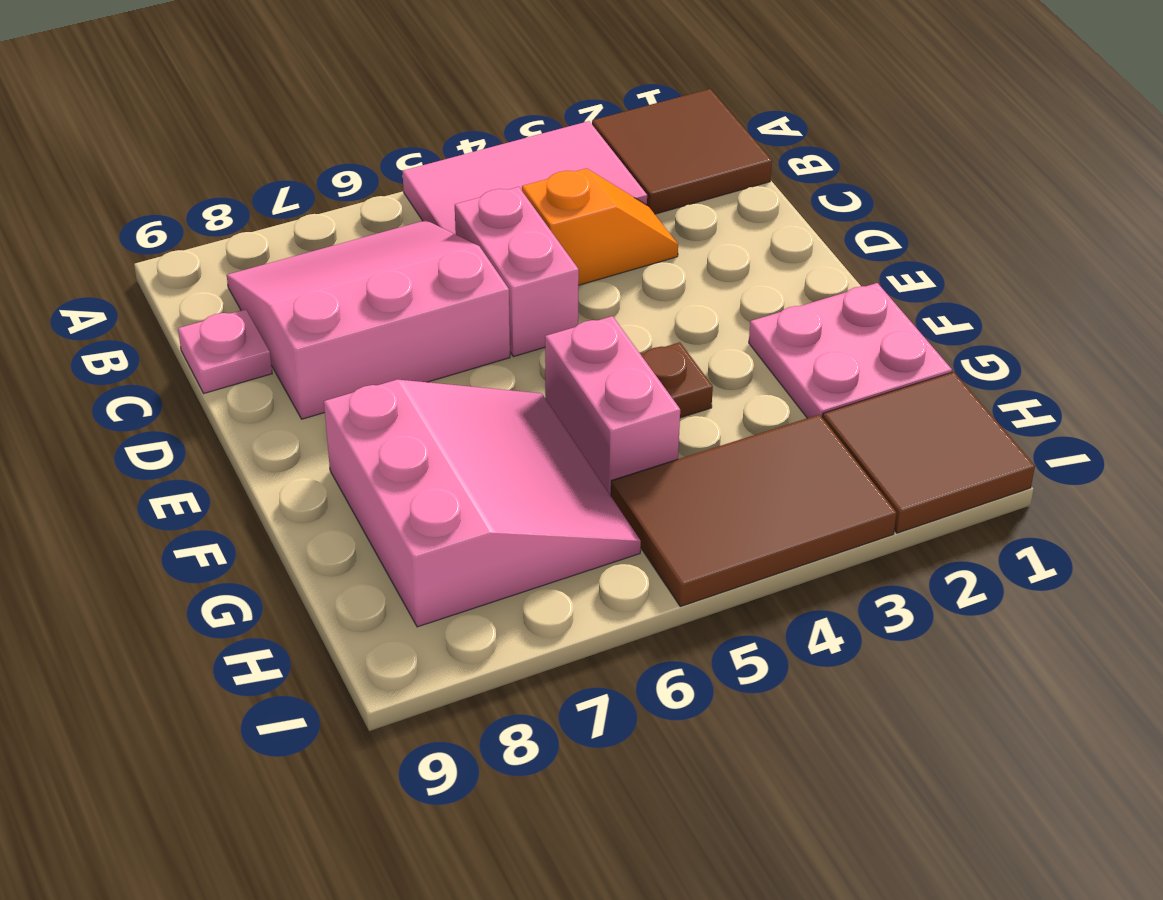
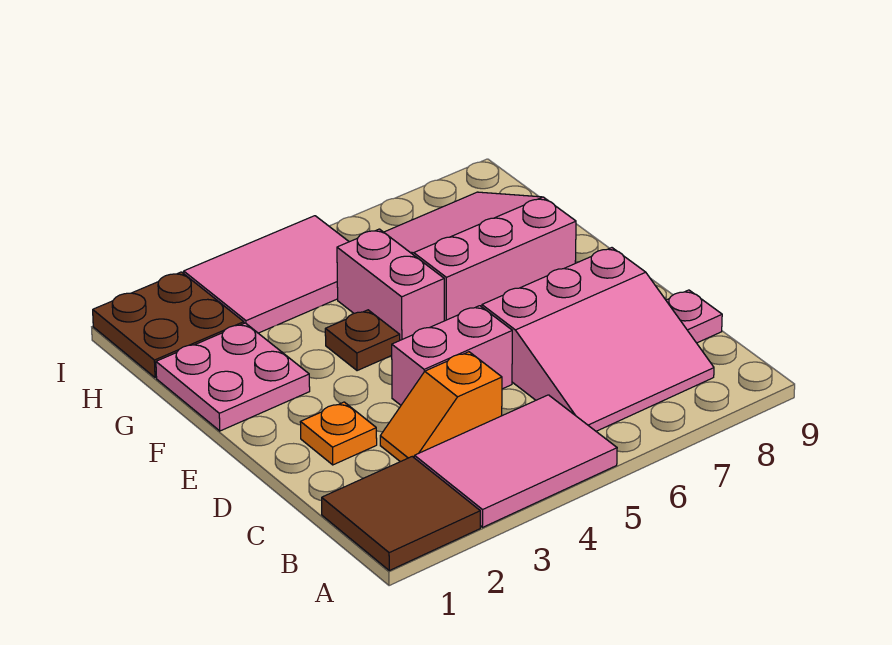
pink brick C5:D5 level 1 -> pink brick D4:D5 level 1
none -> orange plate D2 level 1
pink slope F6:H8 level 1 top 8 -> pink slope F6:H8 level 1 top F
brown tile H1:I2 level 1 -> brown plate H1:I2 level 1
brown tile H3:I5 level 1 -> pink tile H3:I5 level 1

